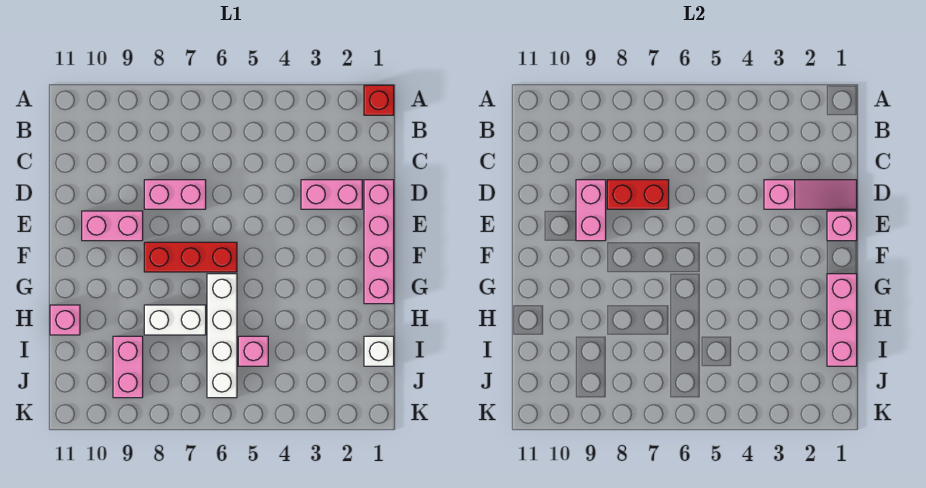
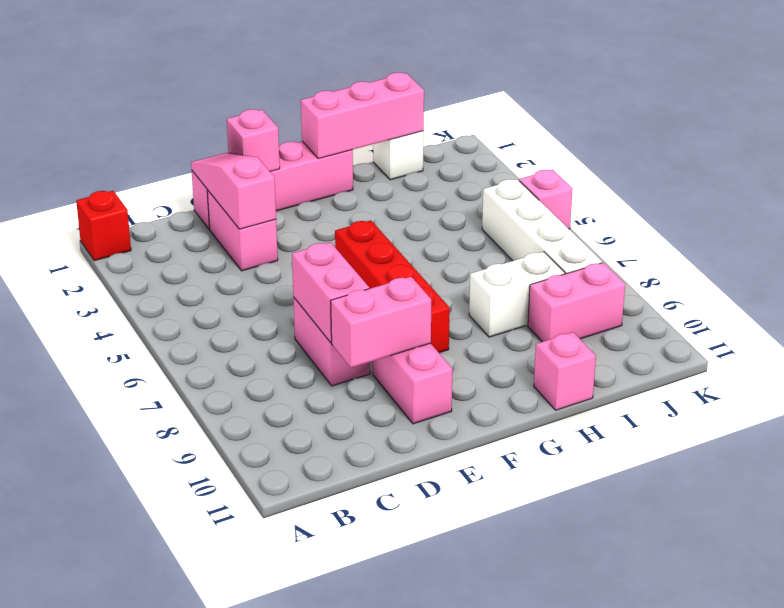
red brick D7:D8 level 2 -> pink brick D7:D8 level 2
red brick F6:F8 level 1 -> red brick F5:F8 level 1
white brick G6:J6 level 1 -> white brick J5:J8 level 1
white brick H7:H8 level 1 -> white brick H8:I8 level 1
pink brick I5 level 1 -> pink brick K5 level 1

